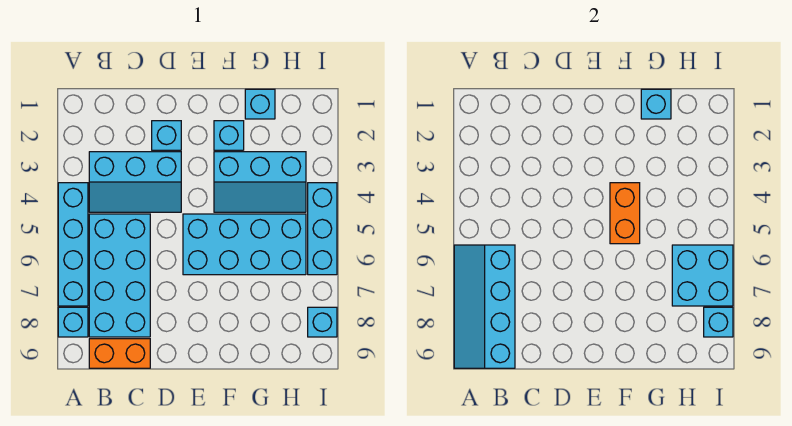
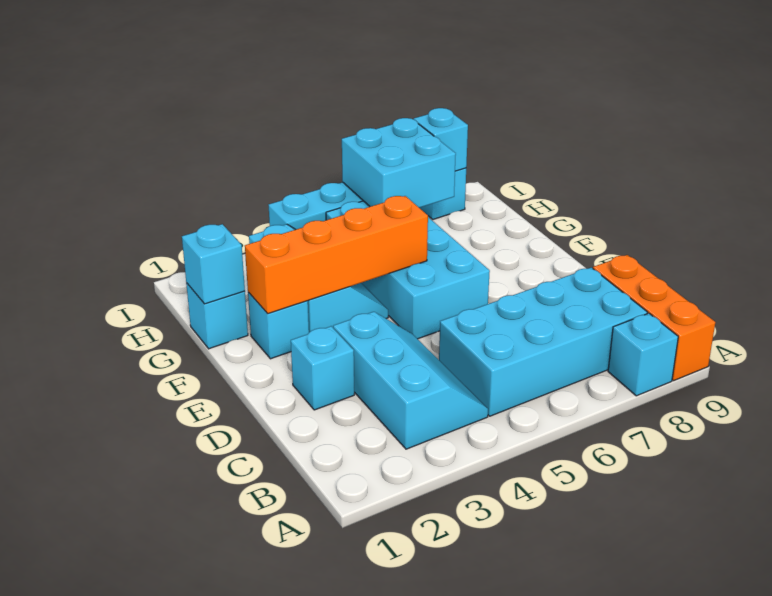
cyan brick A4:A7 level 1 -> none
cyan slope A6:B9 level 2 top B -> none
orange brick B9:C9 level 1 -> orange brick A9:C9 level 1
orange brick F4:F5 level 2 -> orange brick F2:F5 level 2

